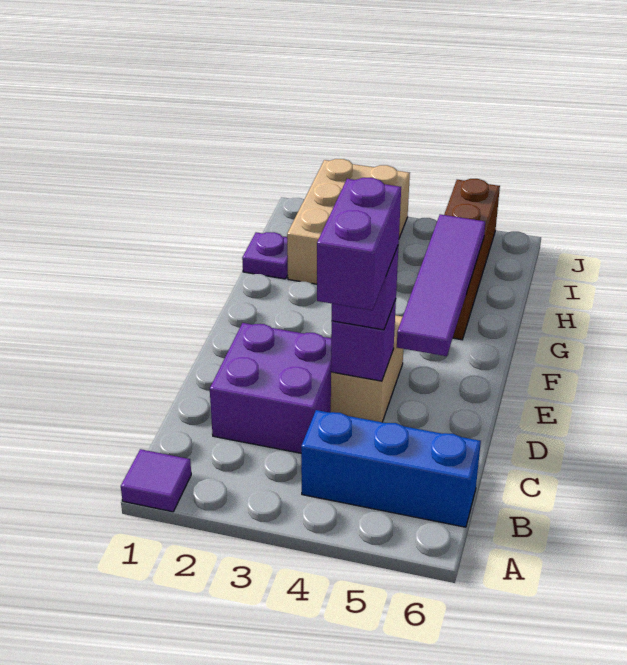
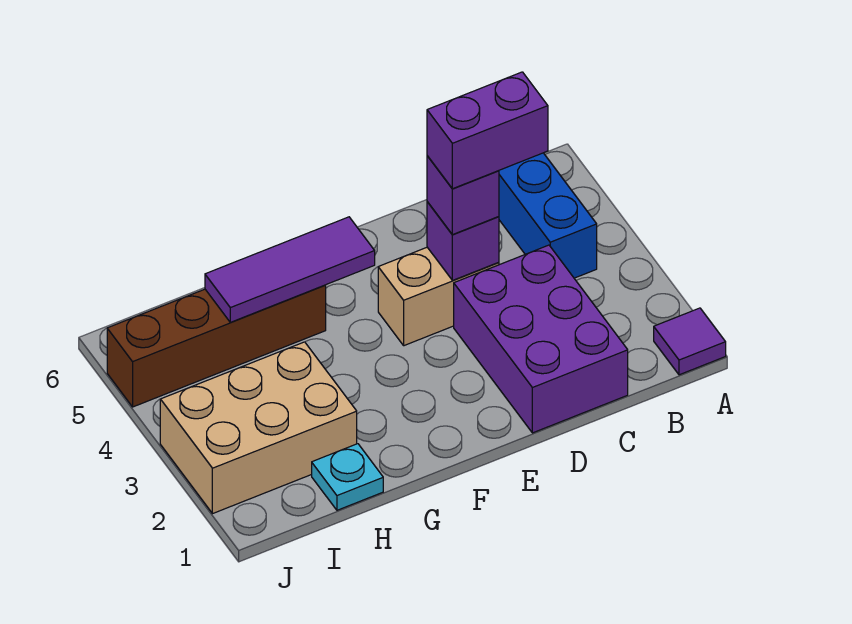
purple brick C2:D3 level 1 -> purple brick C1:D3 level 1
purple tile E5:H5 level 2 -> purple tile F5:H5 level 2
purple plate H1 level 1 -> cyan plate H1 level 1

